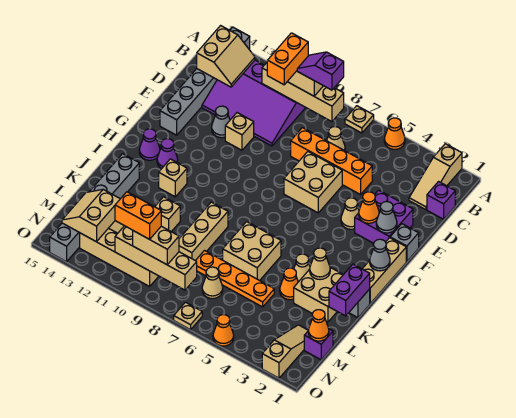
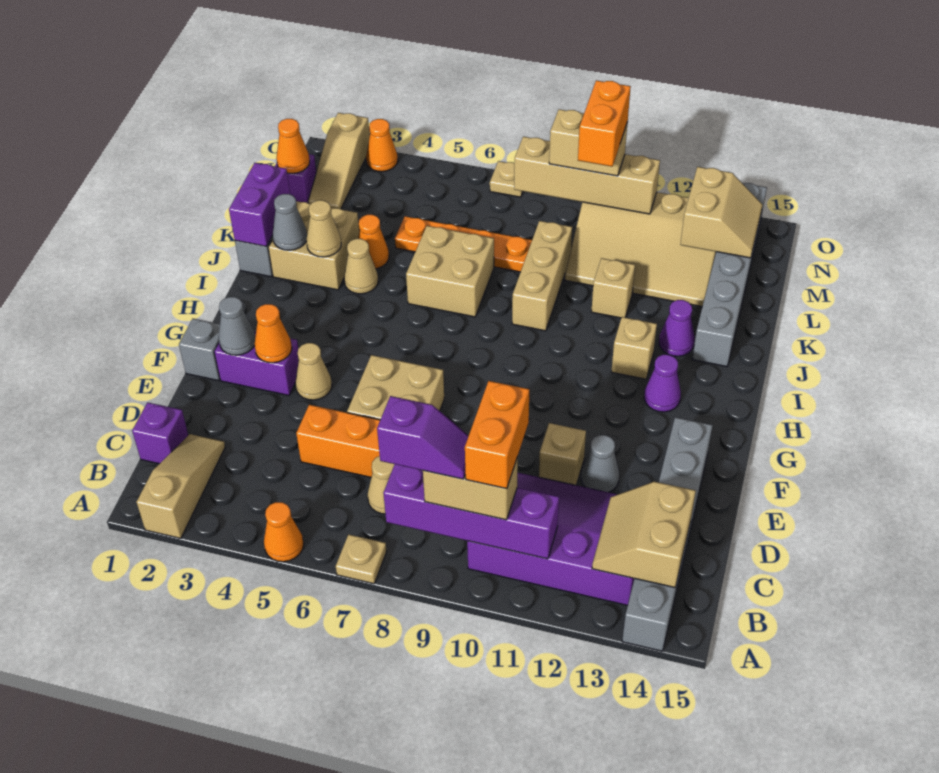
tan brick B8:B11 level 2 -> purple brick B8:B11 level 2
purple brick E2:F3 level 1 -> purple brick F2:F3 level 1
tan brick G1:I1 level 1 -> none
grey cone H1 level 2 -> grey cone J2 level 2
purple cone H14 level 1 -> purple cone J13 level 1
tan cone M7 level 1 -> none
orange brick N10:N11 level 4 -> orange brick M10:N10 level 4
orange cone O5 level 1 -> orange cone O3 level 1

